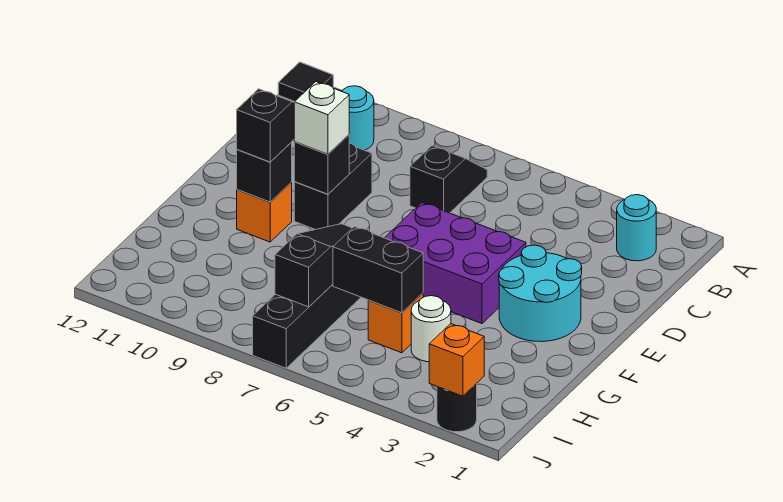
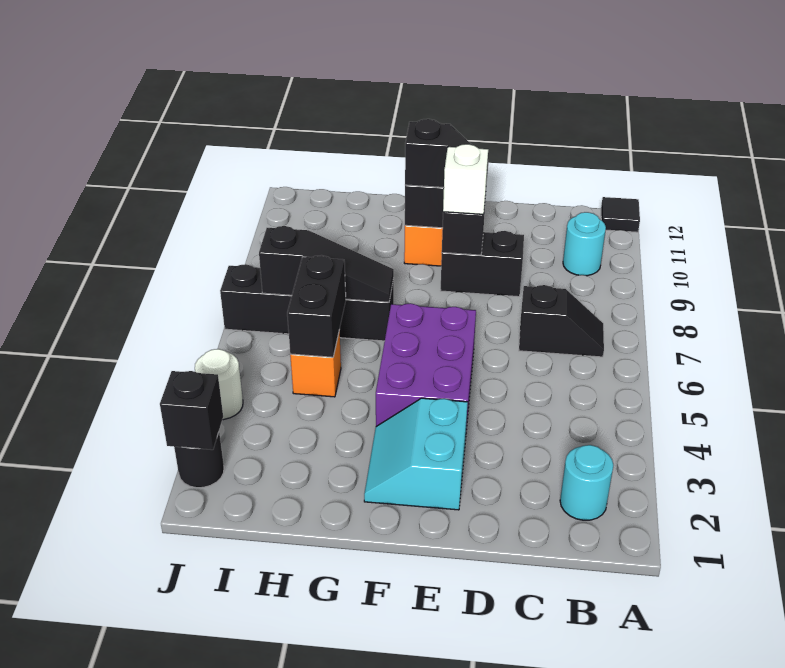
cyan round brick E2:F3 level 1 -> cyan slope E2:F3 level 1 top E
white round brick H4 level 1 -> white round brick J4 level 1
orange brick J2 level 2 -> black brick J2 level 2

